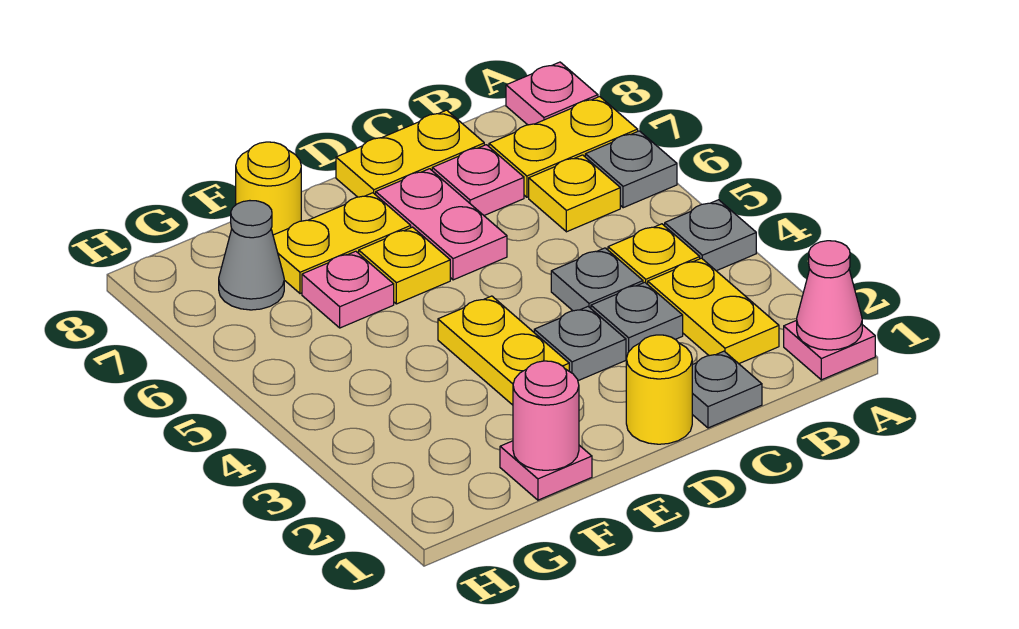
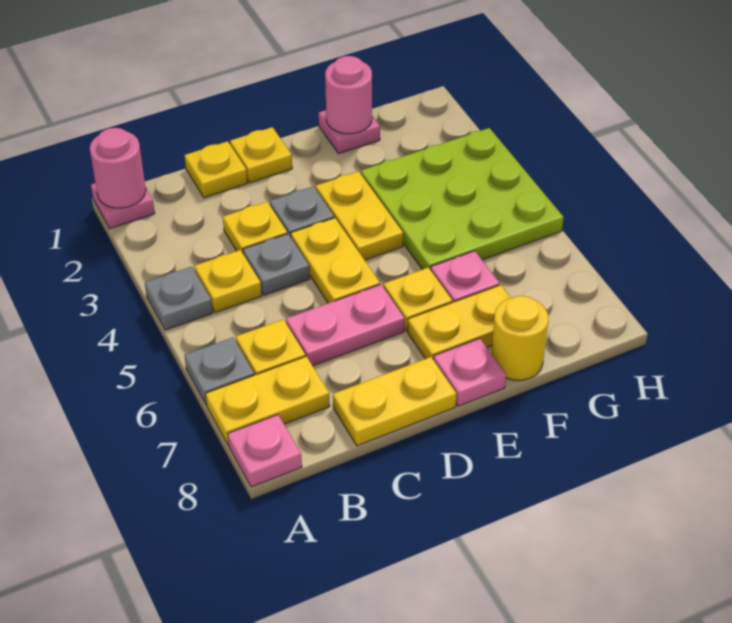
pink cone A1 level 2 -> pink round brick A1 level 2
yellow plate B2:B3 level 1 -> yellow plate D4:D5 level 1
grey plate C1 level 1 -> yellow plate C1 level 1
grey plate C3 level 1 -> yellow plate C3 level 1
pink plate C7 level 1 -> pink plate E8 level 1
yellow round brick D1 level 1 -> yellow plate D1 level 1
pink plate D6:D7 level 1 -> pink plate C6:D6 level 1
none -> lime plate F3:H5 level 1
grey cone G7 level 1 -> none

